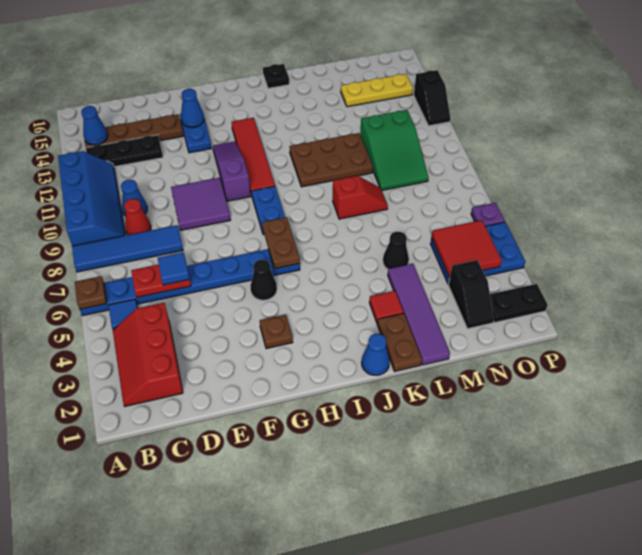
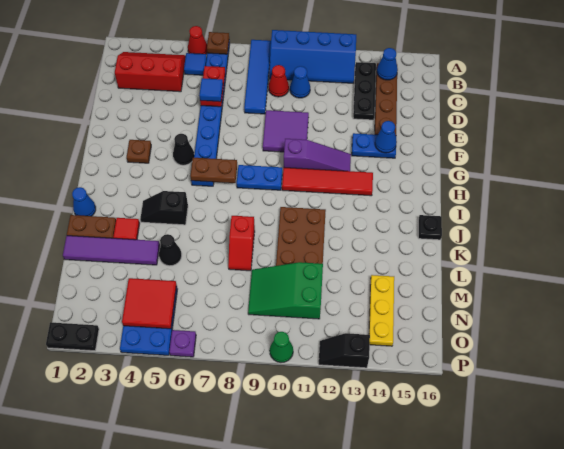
none -> red cone A5 level 1
black slope N2:N3 level 1 top 3 -> black slope J4:J5 level 1 top 5
black plate O2:P2 level 1 -> black plate P1:P2 level 1
none -> green cone P10 level 1

